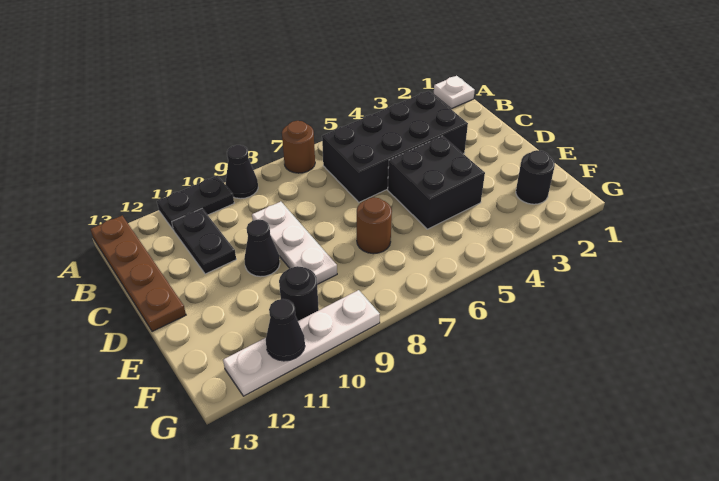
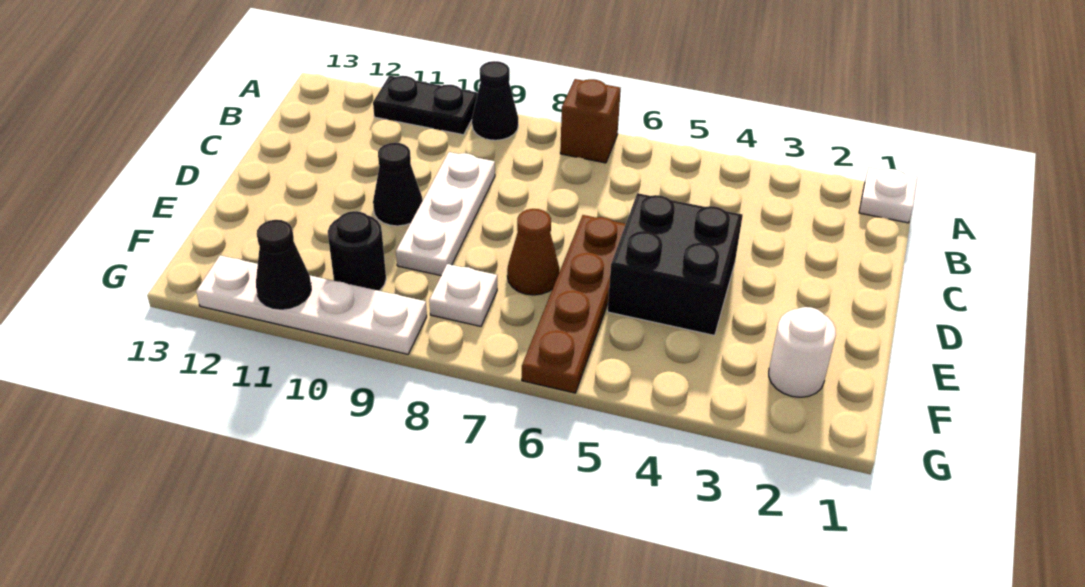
brown round brick A7 level 1 -> brown brick A7 level 1
brown plate A13:D13 level 1 -> brown plate D6:G6 level 1
black brick B3:C6 level 1 -> none
black plate B11:C11 level 1 -> none
brown round brick E7 level 1 -> brown cone E7 level 1
black round brick F2 level 1 -> white round brick F2 level 1
none -> white plate F8 level 1

